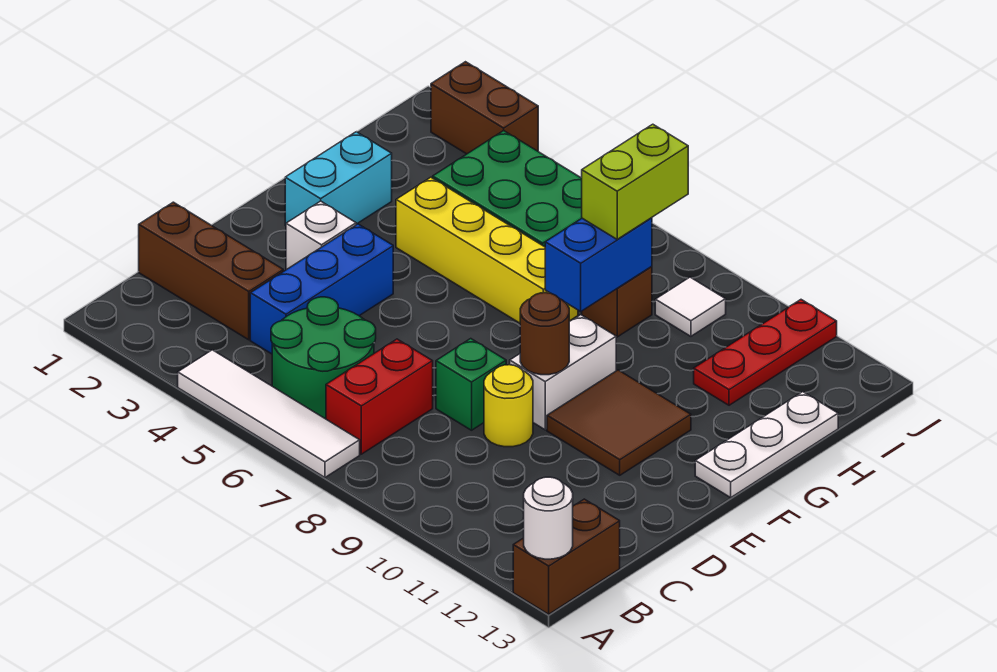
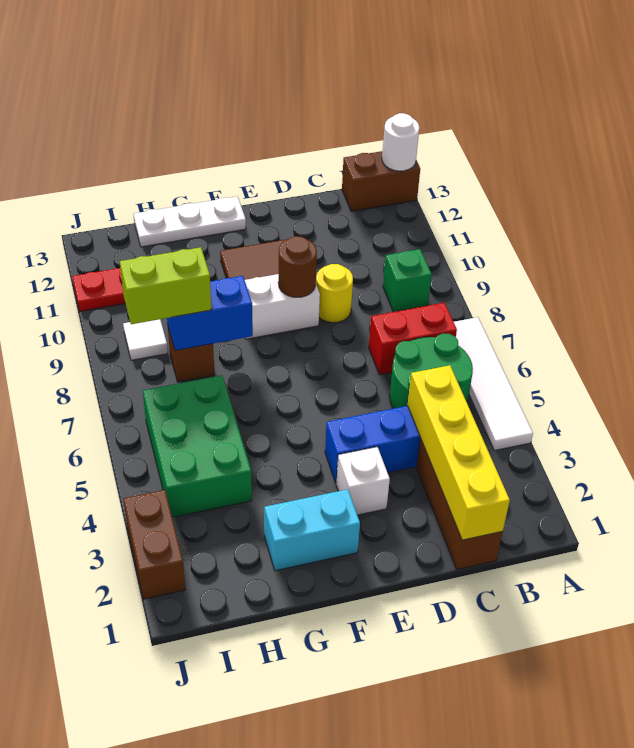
green brick D8 level 1 -> green brick B9 level 1
yellow brick G4:G7 level 1 -> yellow brick C1:C4 level 2

